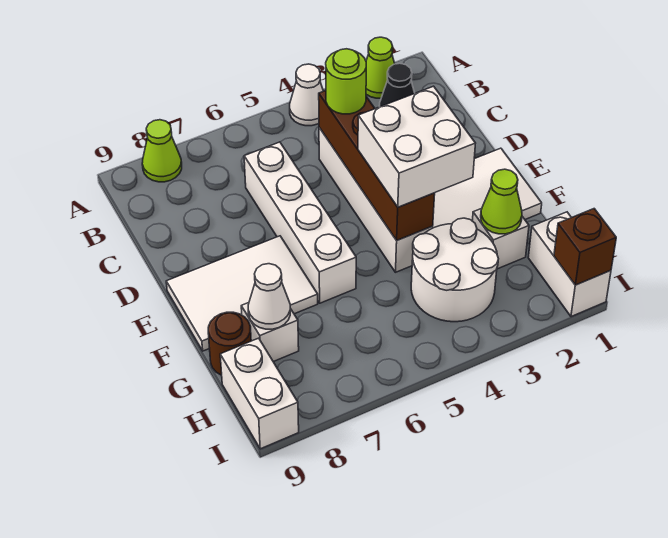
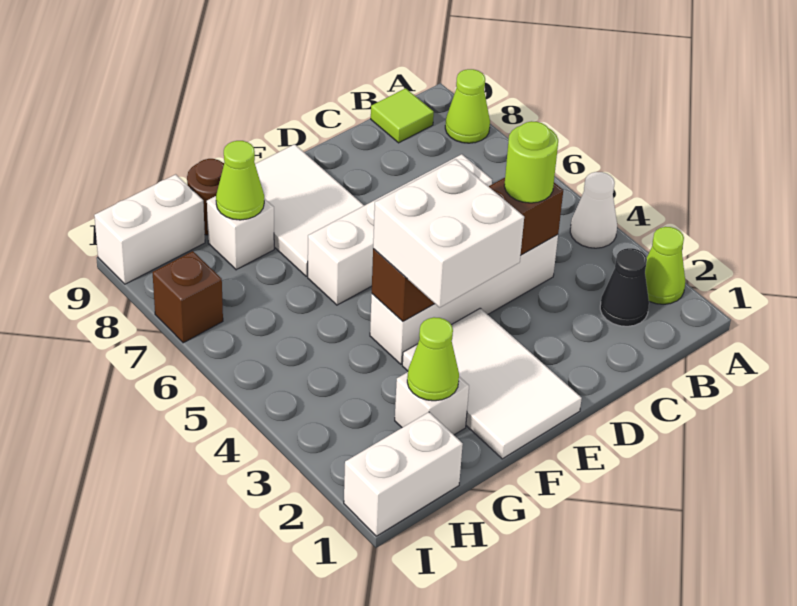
none -> lime tile B9 level 1
white round brick G3:H4 level 1 -> none
white cone G8 level 2 -> lime cone G8 level 2
brown brick I1 level 2 -> brown brick I7 level 1

